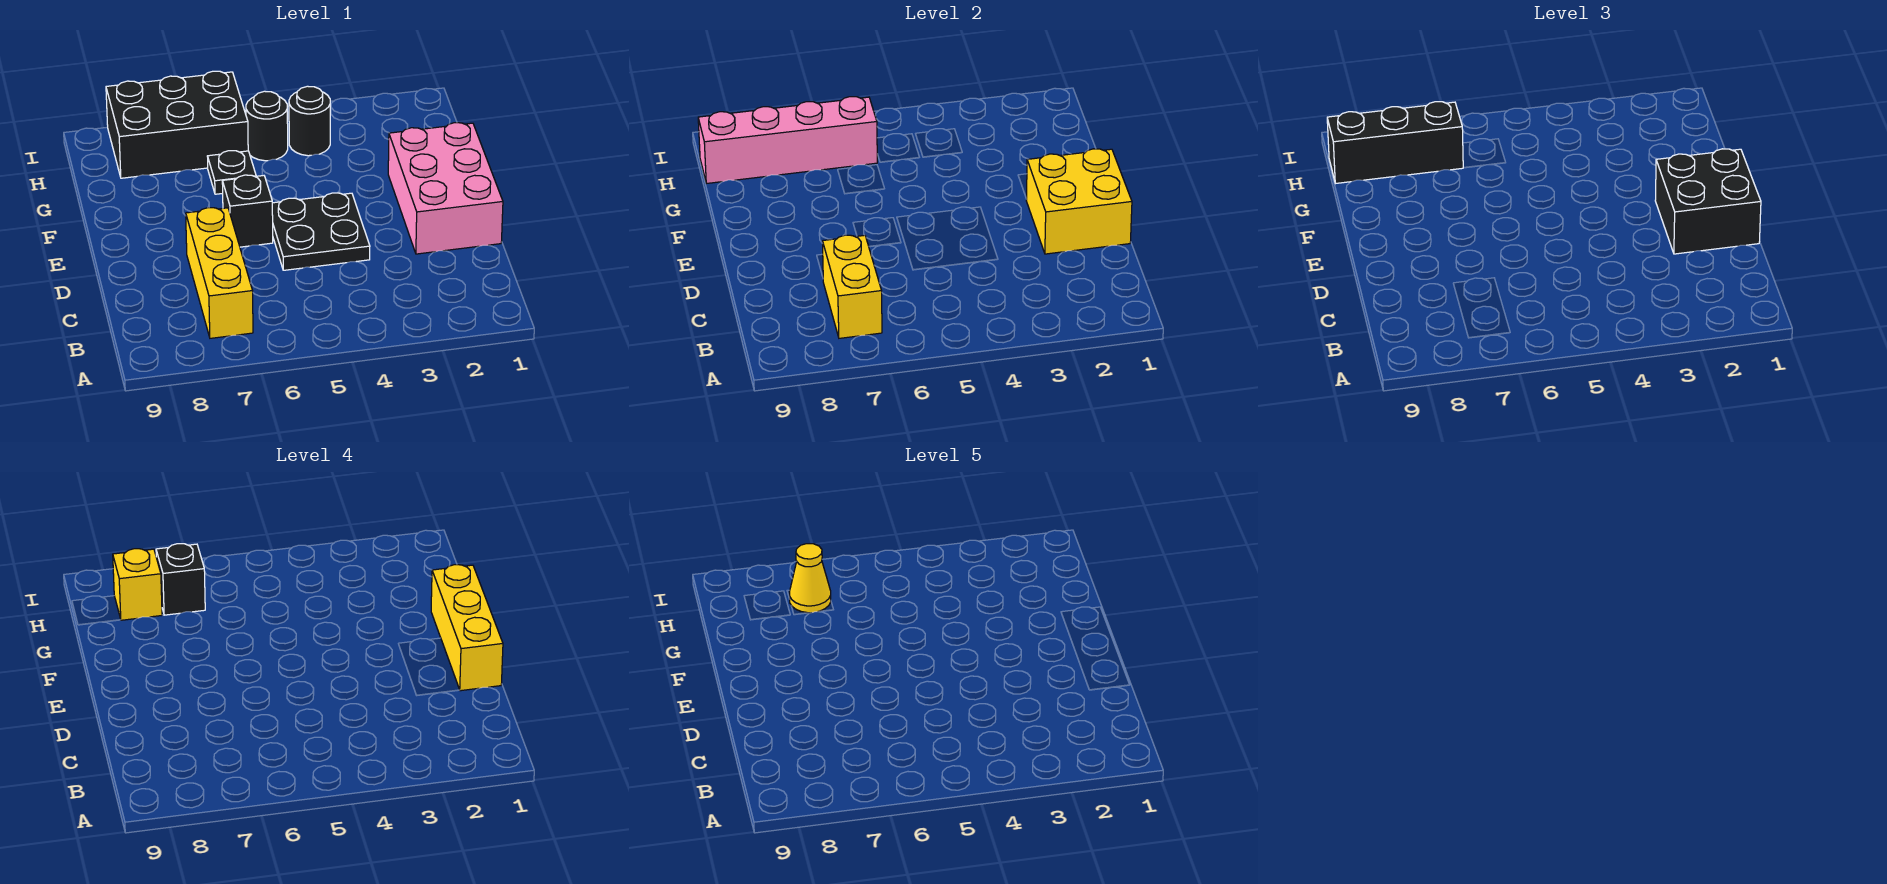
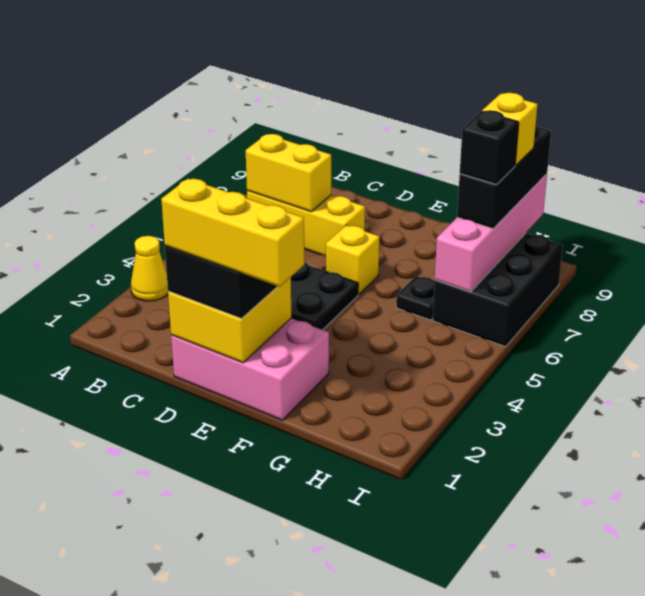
black brick E6 level 1 -> yellow brick E6 level 1
black round brick H4 level 1 -> none
black round brick H5 level 1 -> none
yellow cone H7 level 5 -> yellow cone A3 level 1

